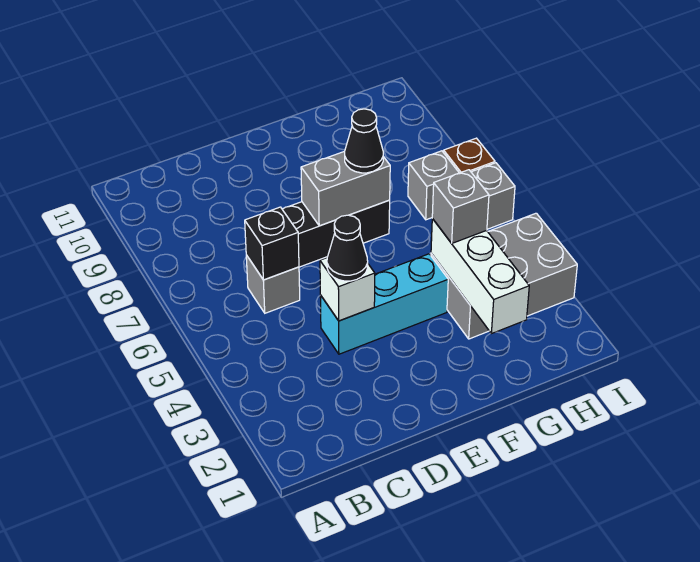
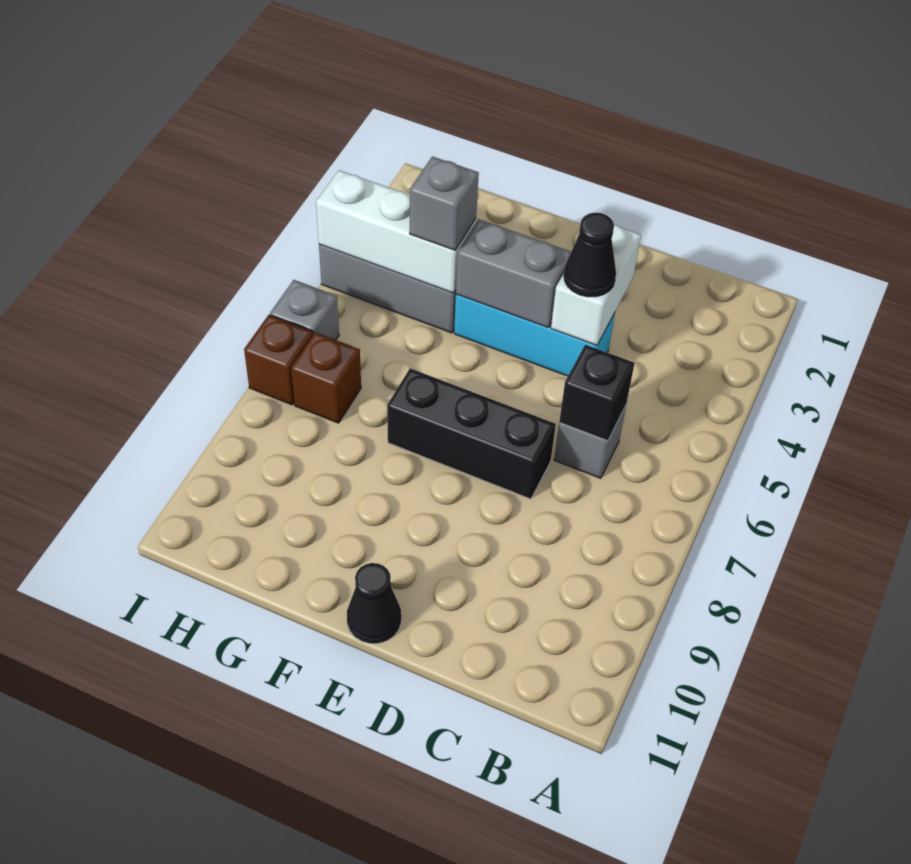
white brick D4 level 2 -> white brick D3:D4 level 2
grey brick E7:F7 level 2 -> grey brick E4:F4 level 2
black cone F7 level 3 -> black cone E11 level 1
white brick G2:G4 level 2 -> white brick G4:I4 level 2
grey brick H7 level 1 -> brown brick H7 level 1

